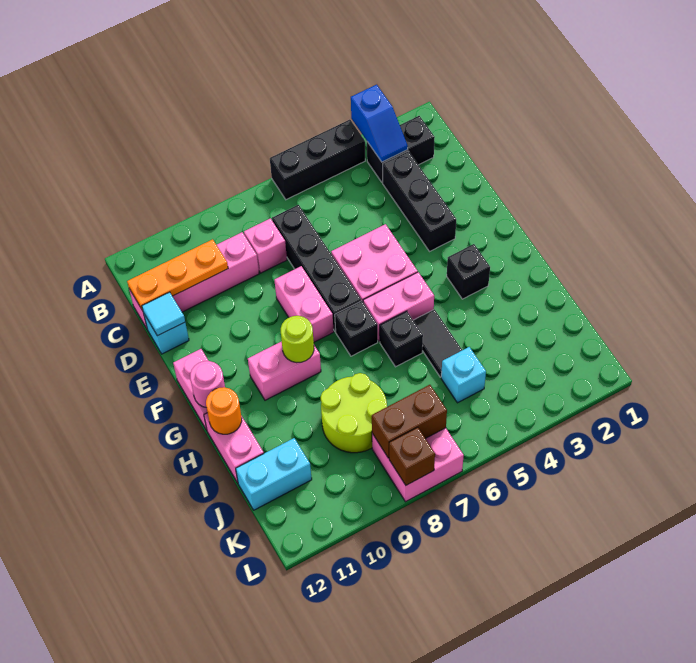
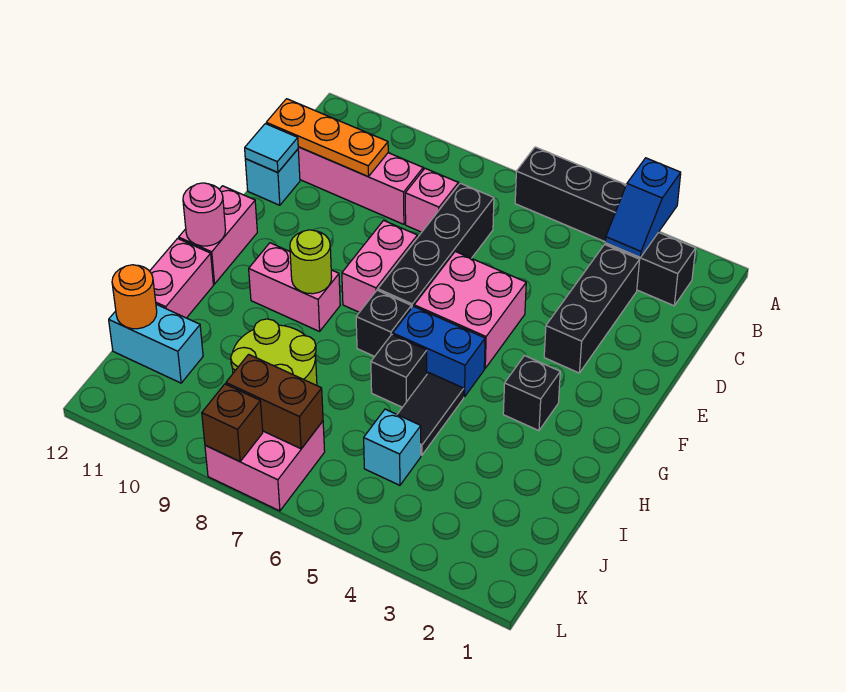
pink brick G5:G6 level 1 -> blue brick G5:G6 level 1
orange round brick H12 level 2 -> orange round brick J12 level 2

